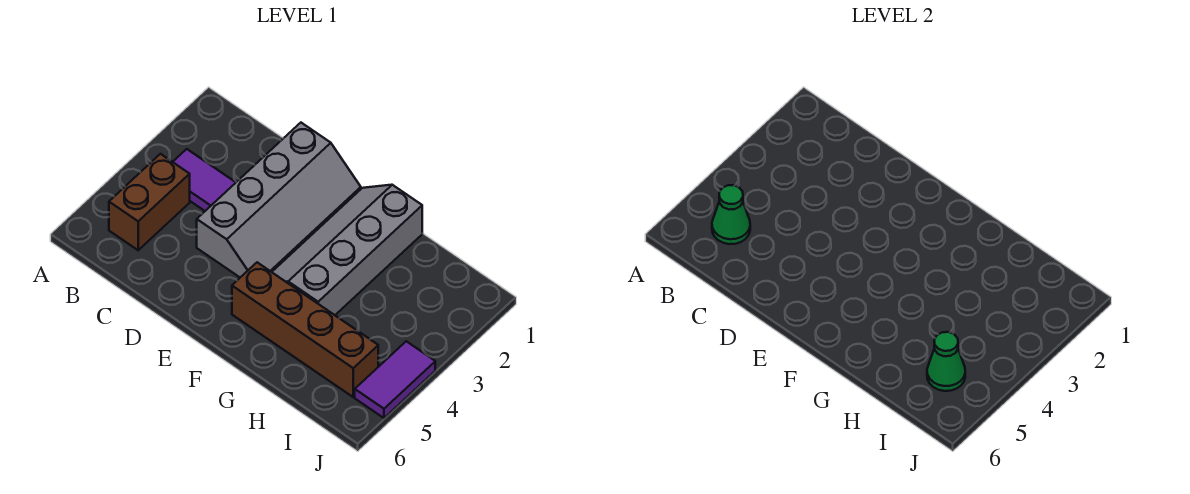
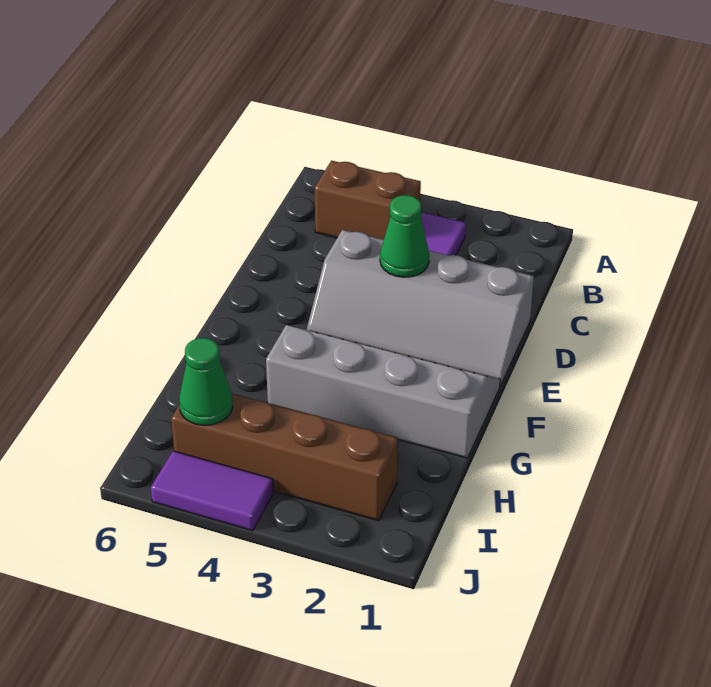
green cone B5 level 2 -> green cone D3 level 2
brown brick F5:I5 level 1 -> brown brick I2:I5 level 1

